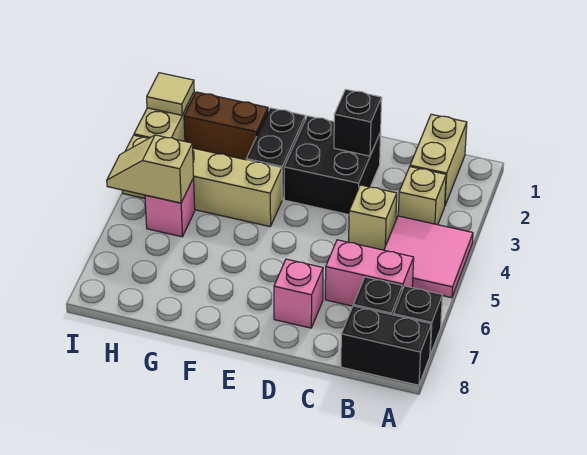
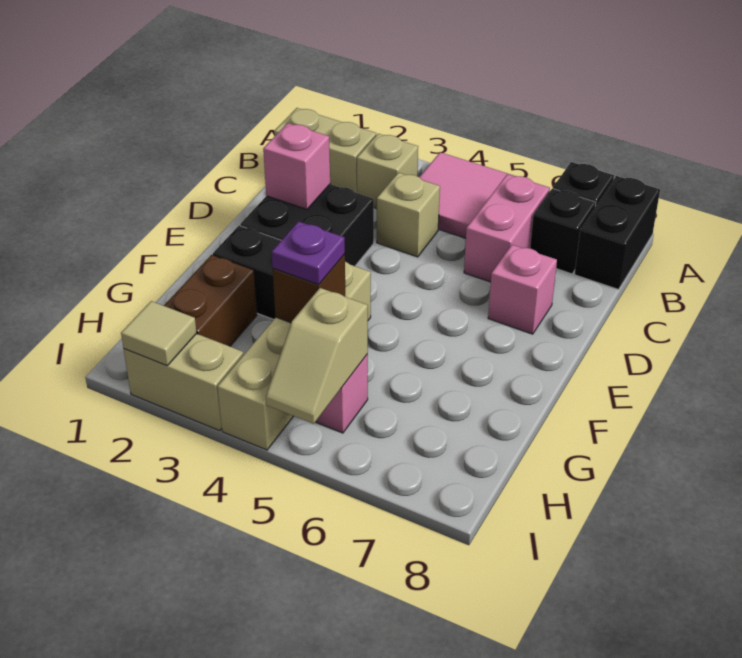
black brick D2 level 2 -> pink brick D2 level 2
none -> brown brick G4 level 2
none -> purple plate G4 level 3

